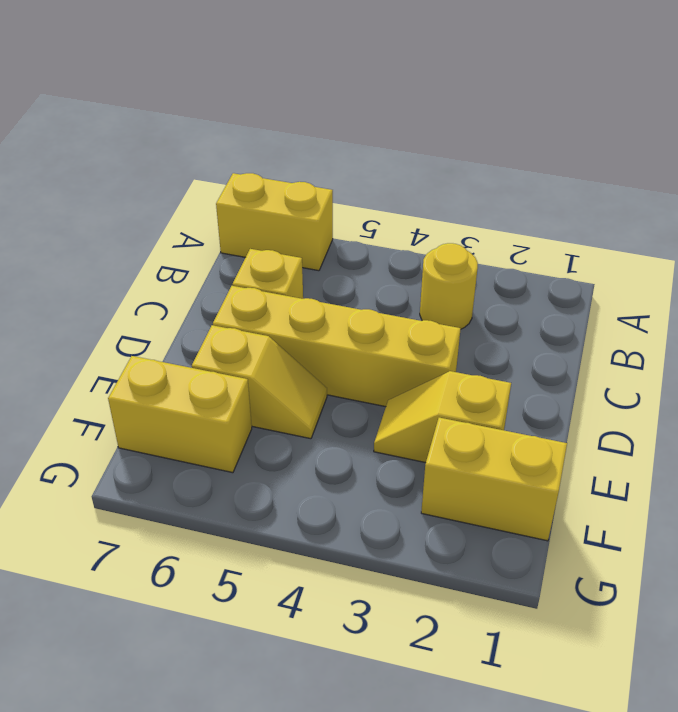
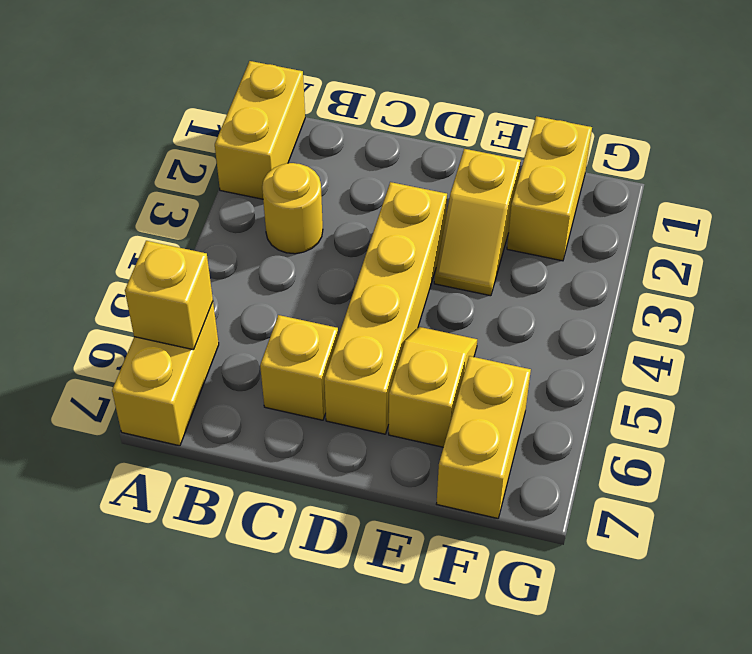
none -> yellow brick A1:A2 level 1
none -> yellow brick A6 level 2

